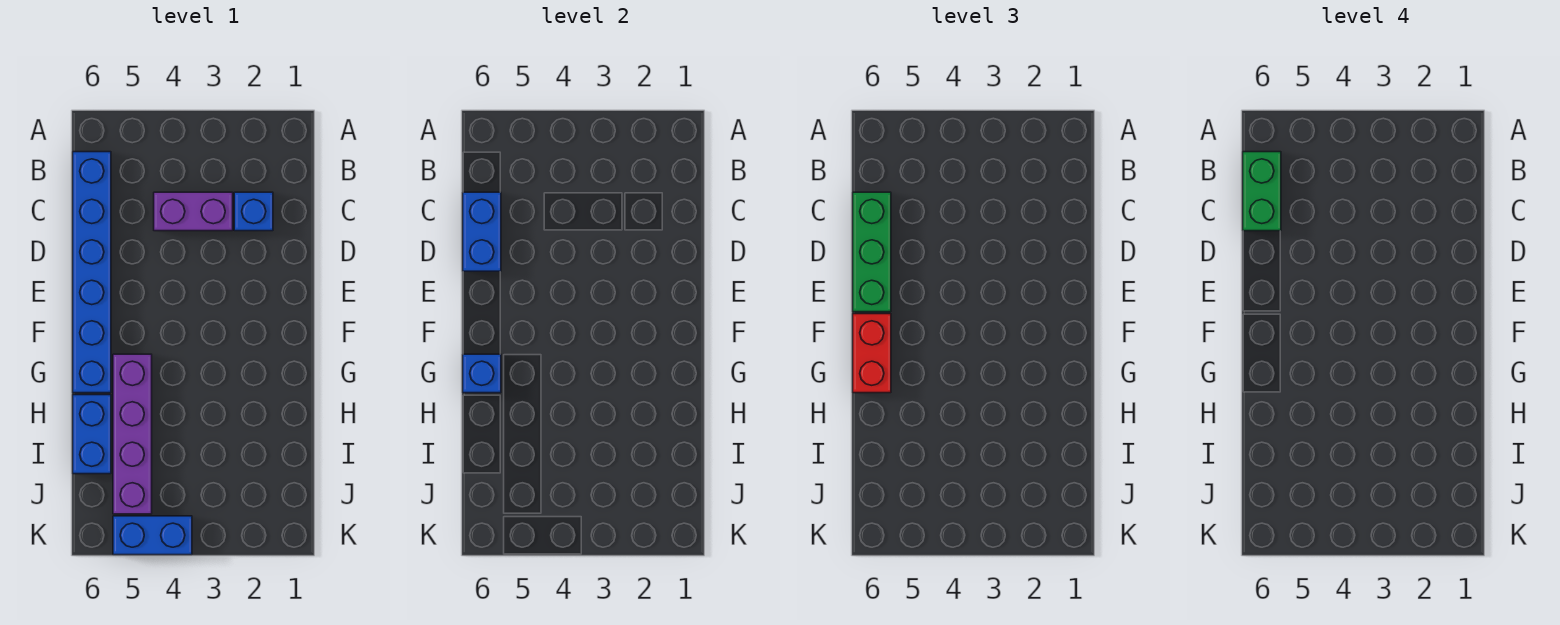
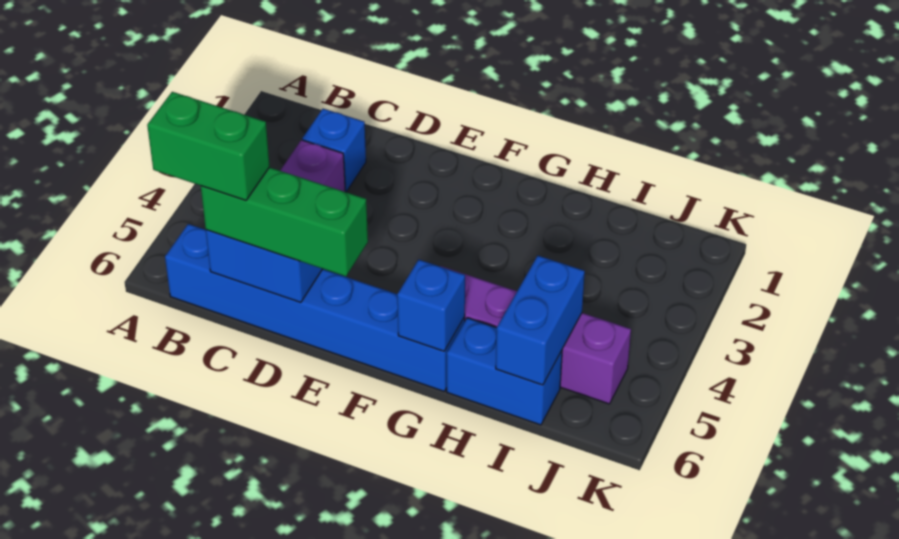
red brick F6:G6 level 3 -> none
blue brick K4:K5 level 1 -> blue brick I5:I6 level 2

